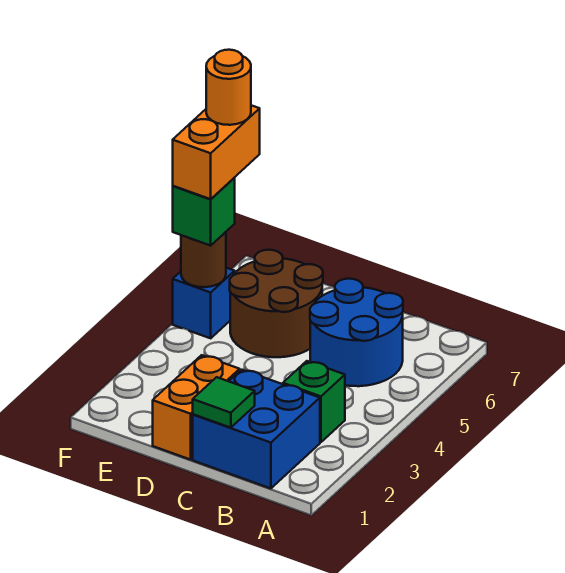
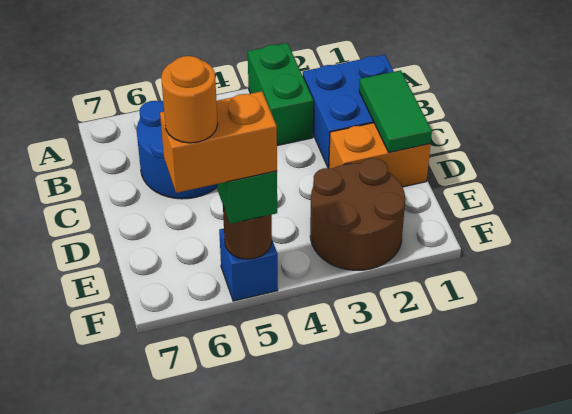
green brick B3 level 1 -> green brick A3:B3 level 1
green tile C1 level 2 -> green tile C1:D1 level 2
brown round brick D5:E6 level 1 -> brown round brick E2:F3 level 1

